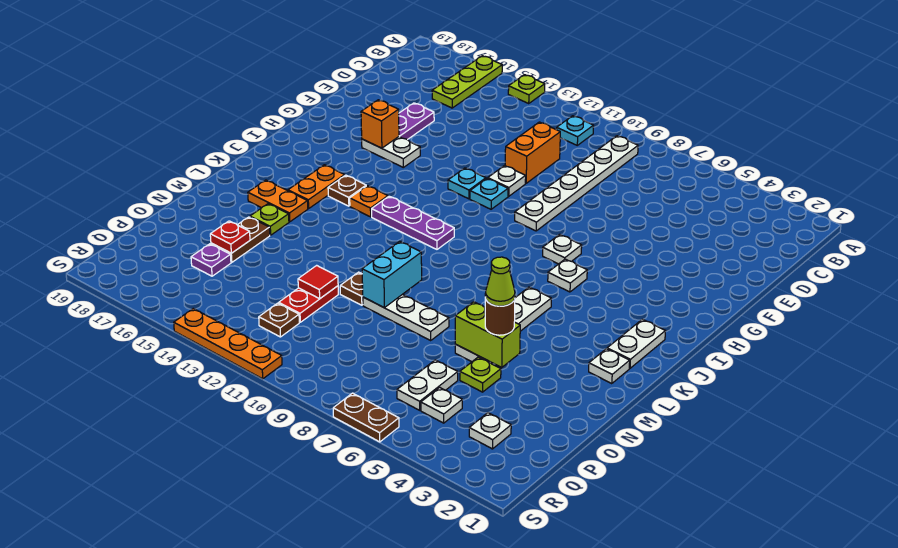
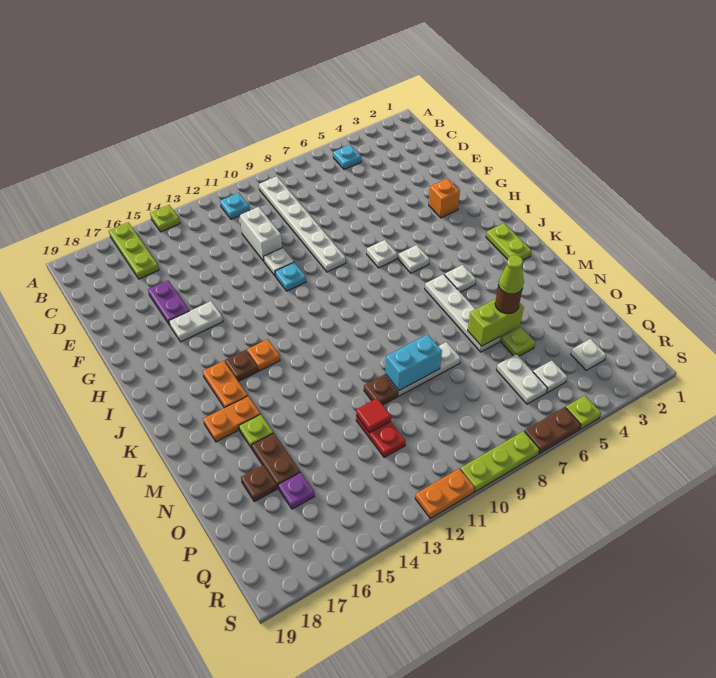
orange brick D11:E11 level 1 -> white brick D11:E11 level 1
cyan plate G12 level 1 -> cyan plate B5 level 1
orange brick G16 level 2 -> orange brick G3 level 1
white plate J2:K2 level 1 -> lime plate J2:K2 level 1
purple plate J11:J13 level 1 -> none
white plate L2 level 1 -> white plate K5 level 1
cyan brick M10:N10 level 2 -> cyan brick N9:N10 level 2
red plate O16 level 2 -> none
brown plate Q12 level 1 -> brown plate O17 level 1
none -> lime plate S5 level 1
none -> lime plate S8:S10 level 1
orange plate S11:S14 level 1 -> orange plate S11:S12 level 1

